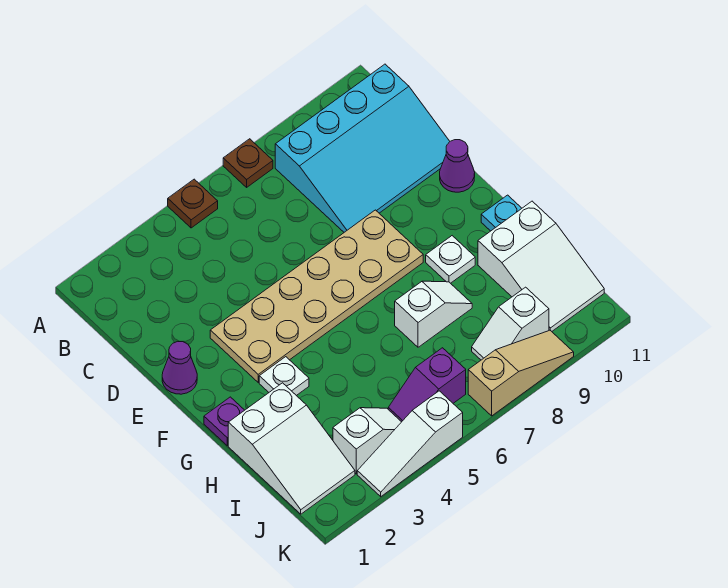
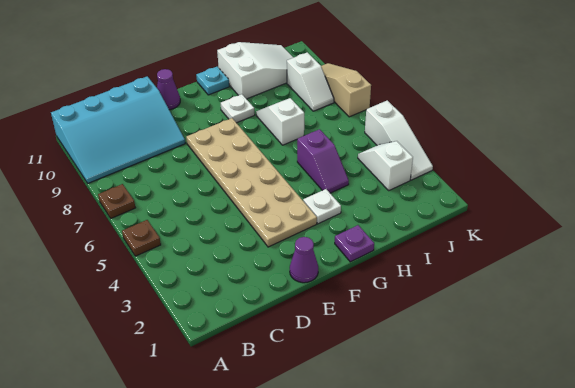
cyan slope B8:D11 level 1 top B -> cyan slope A9:D11 level 1 top 11
white slope H1:J2 level 1 top H -> none
purple slope J5:J6 level 1 top 6 -> purple slope H4:H5 level 1 top 5

